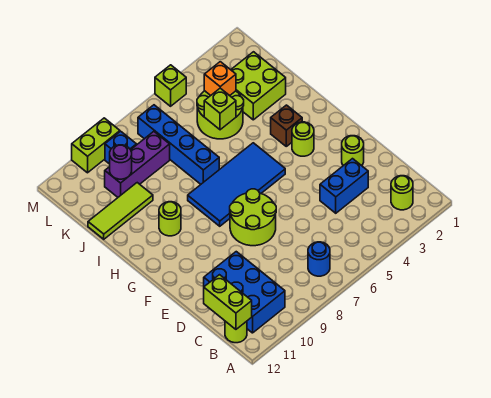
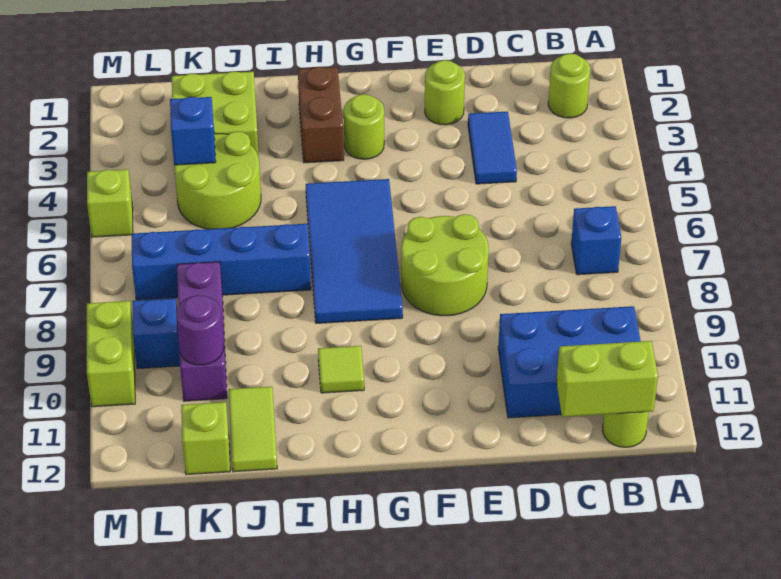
blue round brick B7 level 1 -> blue brick B7 level 1
blue brick D3:D4 level 1 -> blue tile D3:D4 level 1
brown brick H3 level 1 -> brown brick H2:H3 level 1
lime round brick H10 level 1 -> lime tile H10 level 1
lime brick J5 level 2 -> lime brick K12 level 1
lime tile J10:J12 level 1 -> lime tile J11:J12 level 1
orange brick K4 level 2 -> blue brick K4 level 2

